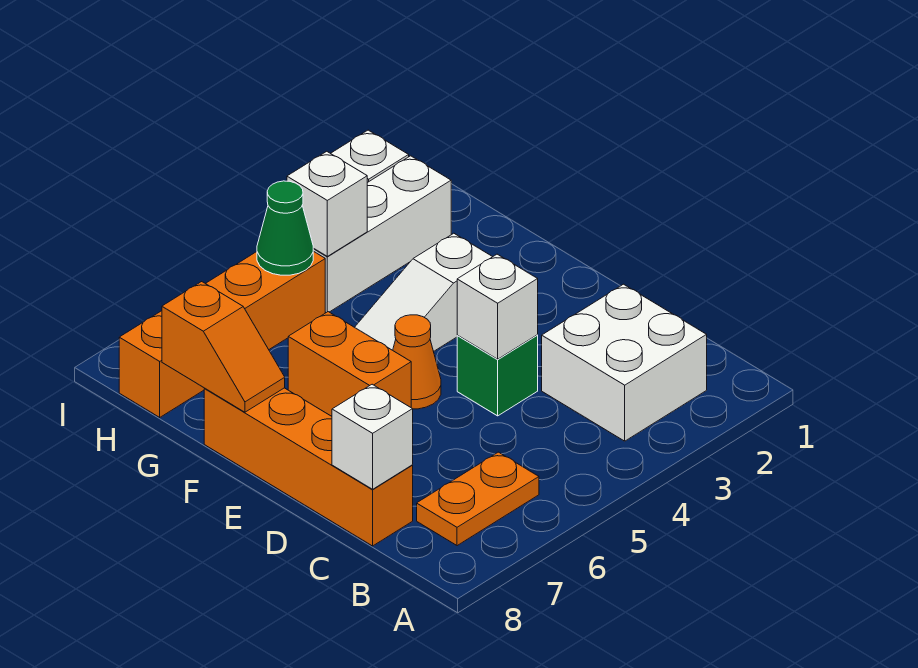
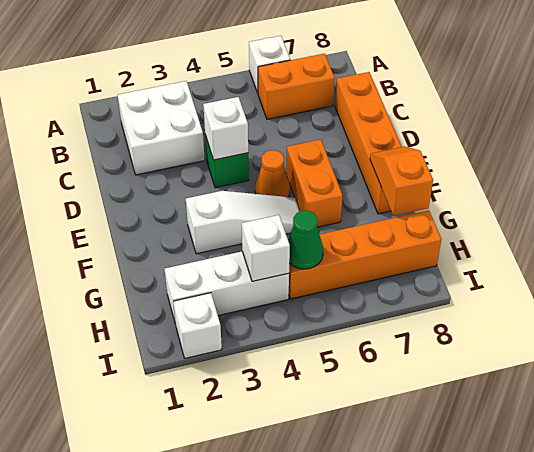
orange plate B6:B7 level 1 -> orange brick B6:B7 level 1
white brick C8 level 2 -> white brick A6 level 1

